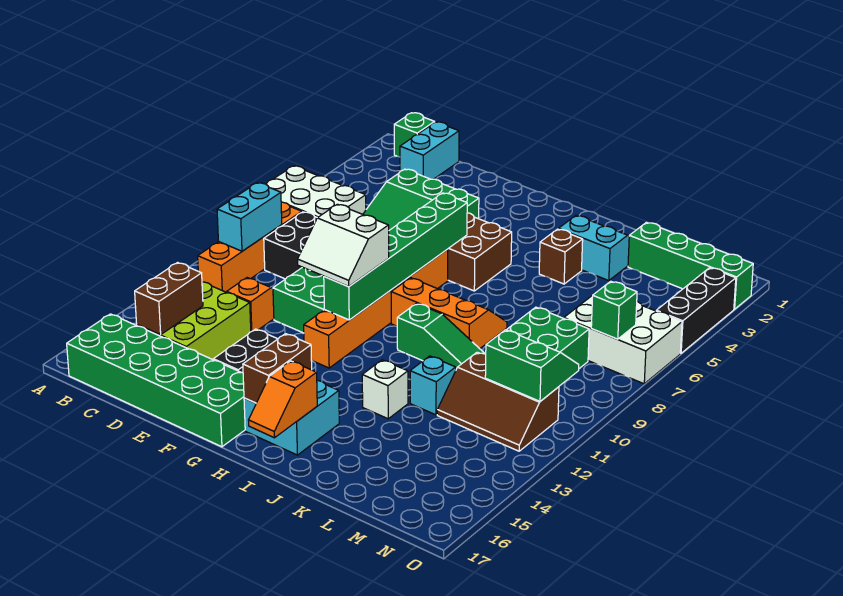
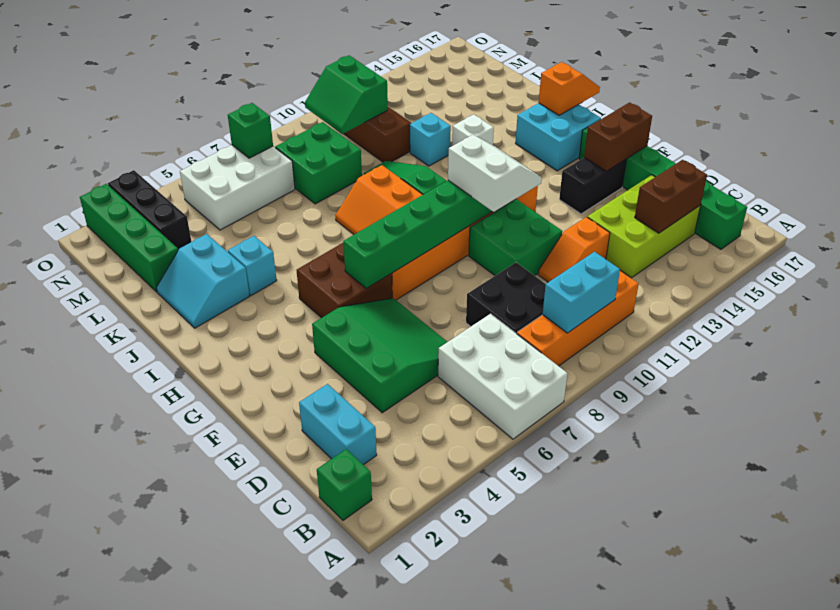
green brick B16:G17 level 1 -> green brick B16:G16 level 1
cyan brick C1:C2 level 1 -> cyan brick C2:D2 level 1
brown brick H15:H16 level 2 -> brown brick F15:F16 level 2
brown brick J4 level 1 -> cyan brick J4 level 1
white brick M6:O7 level 1 -> white brick M5:N7 level 1
black brick O3:O5 level 1 -> black brick M3:O3 level 1

